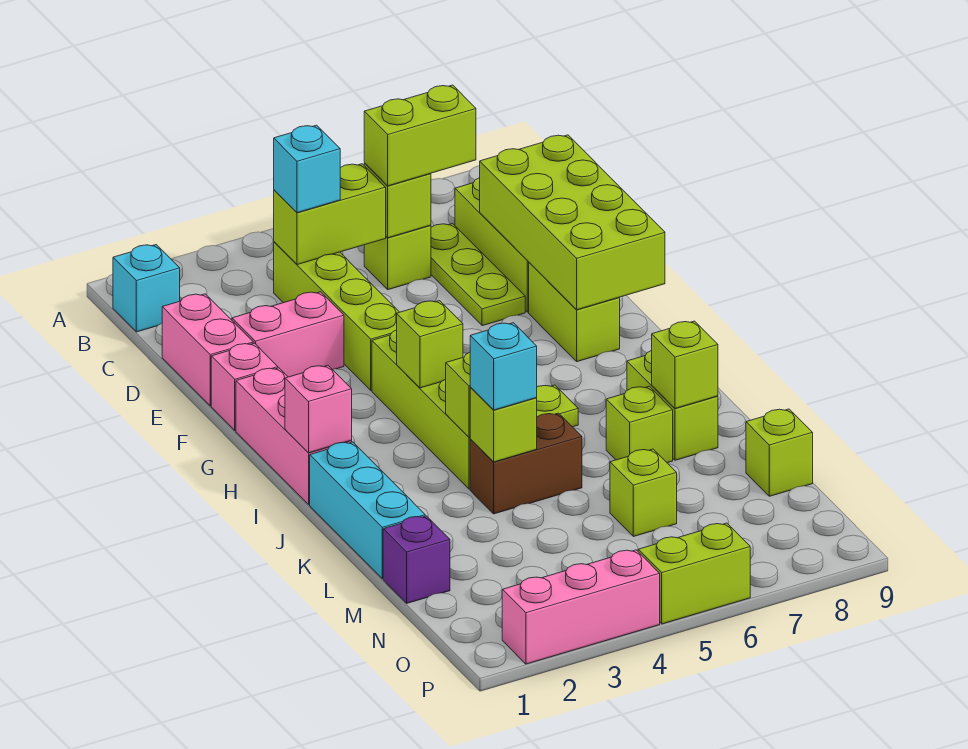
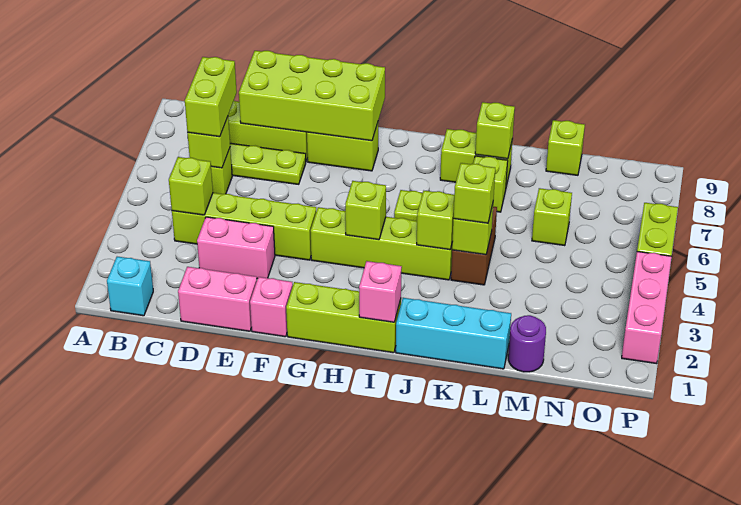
lime brick C4:C5 level 2 -> lime brick C4 level 2
cyan brick C4 level 3 -> none
pink brick E2:E3 level 1 -> pink brick D3:E3 level 1
pink brick G1:I1 level 1 -> lime brick G1:I1 level 1
cyan brick K4 level 3 -> lime brick K4 level 3
purple brick M1 level 1 -> purple round brick M1 level 1

